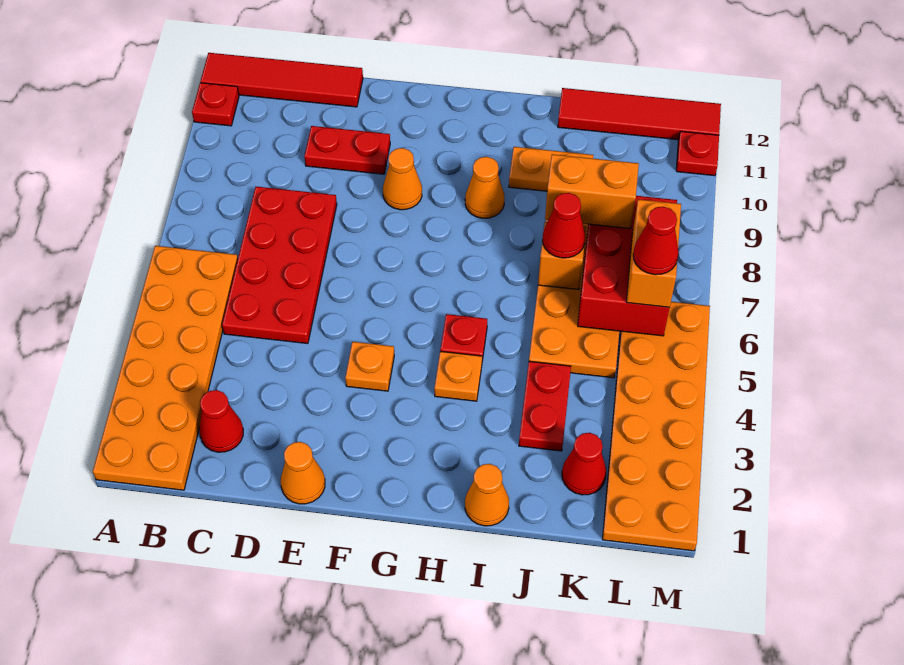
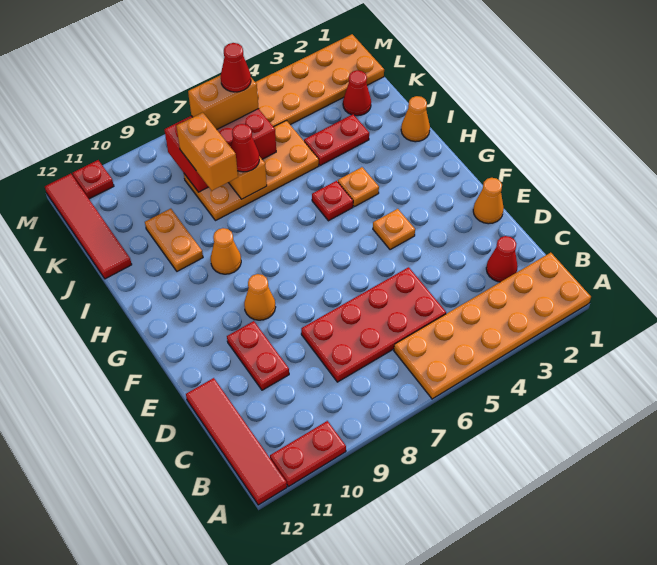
red plate A11 level 1 -> red plate A10:A11 level 1

